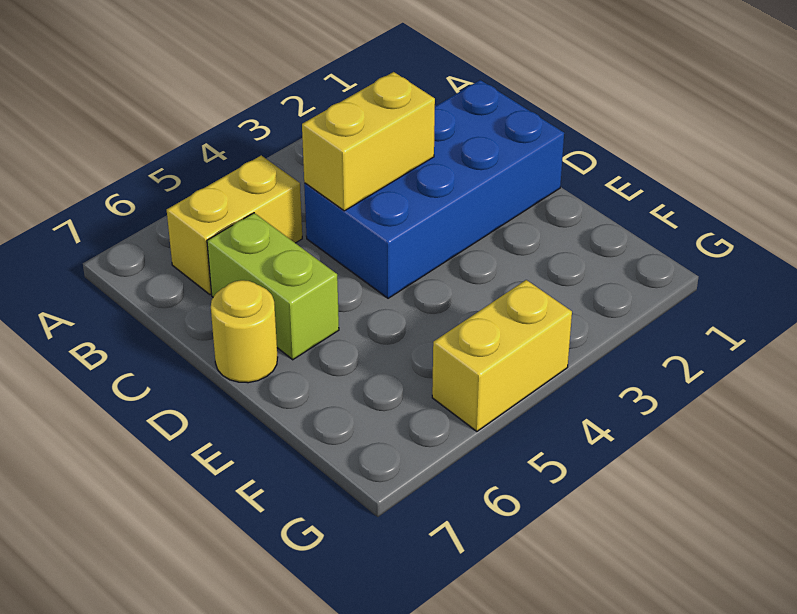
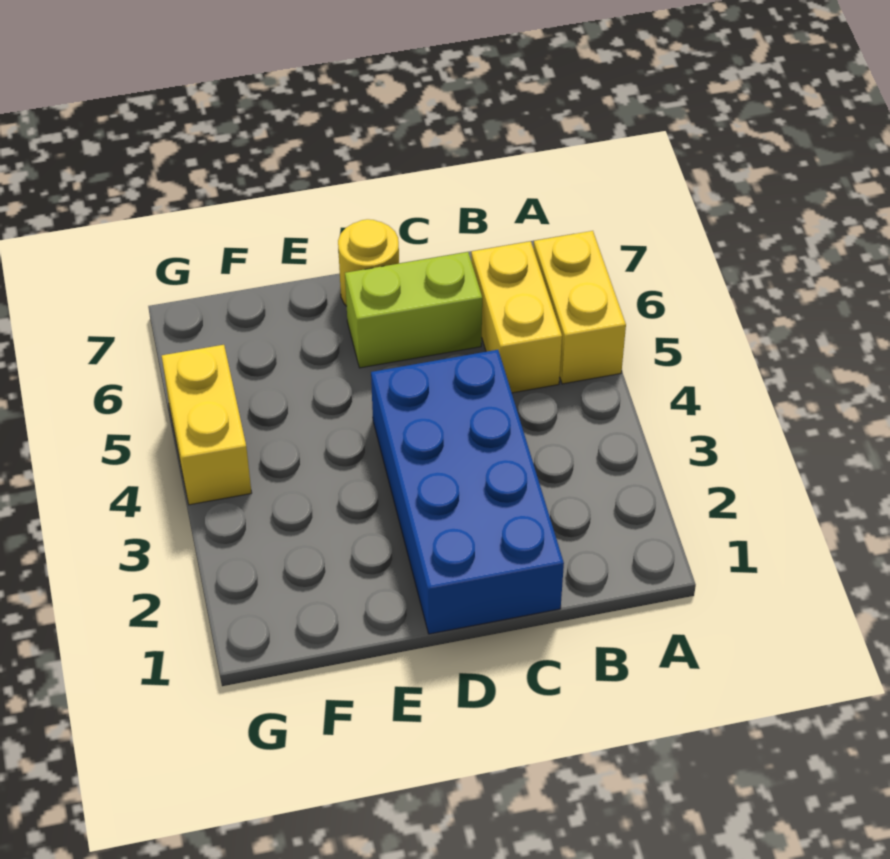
yellow brick C3:C4 level 2 -> yellow brick A5:A6 level 1

